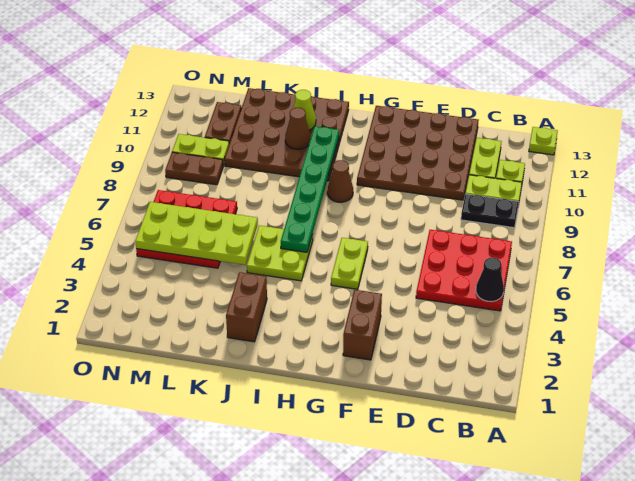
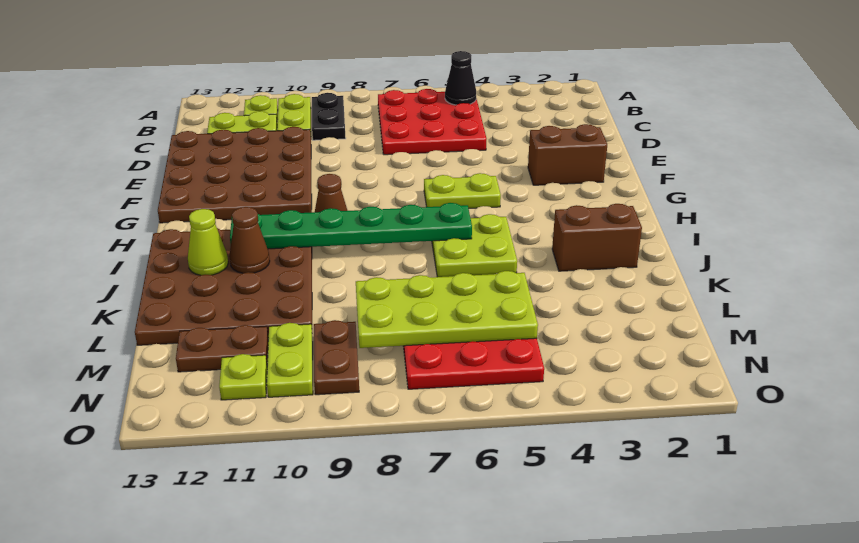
lime plate A13 level 1 -> lime plate N11 level 1
lime plate K5:N6 level 2 -> lime plate L5:M8 level 2

